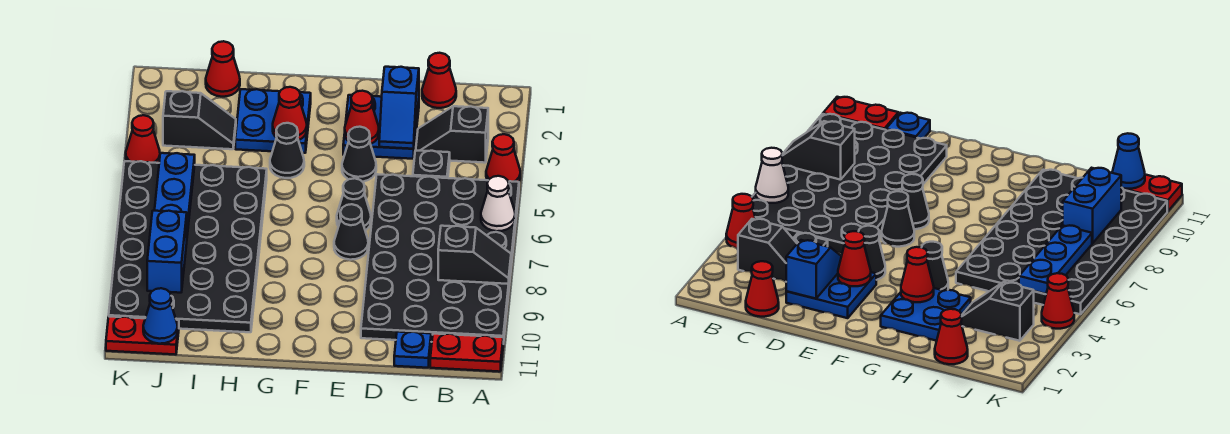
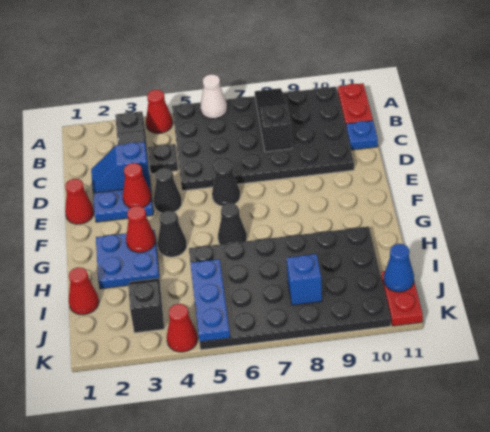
black slope A8:B8 level 2 top B -> black slope A8:C8 level 2 top C
red cone C1 level 1 -> red cone E1 level 1
blue slope D2:D3 level 2 top 2 -> blue slope D2:D3 level 2 top 3
black cone E7 level 1 -> black cone G6 level 1
blue plate J5:J7 level 2 -> blue plate I5:K5 level 2
blue brick J8:J9 level 2 -> blue brick J8 level 2

